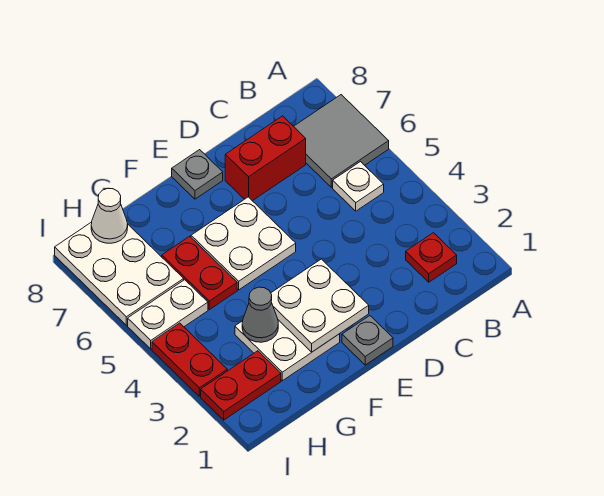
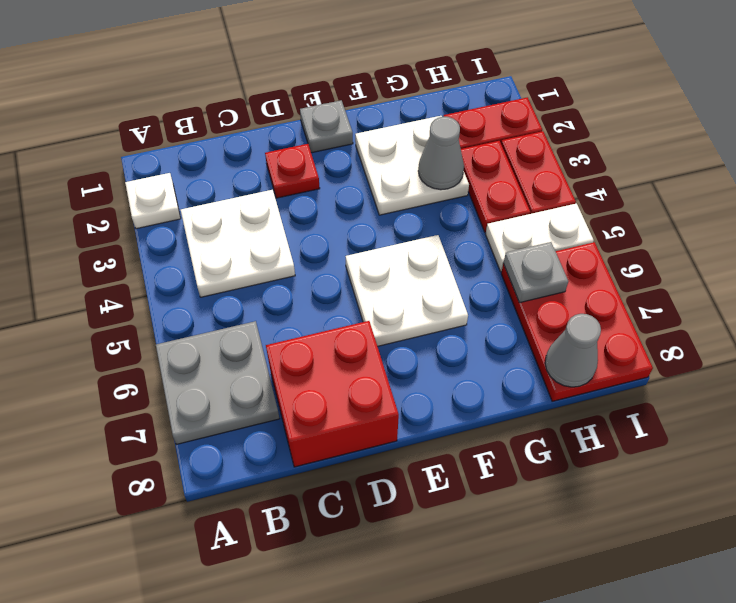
grey tile A6:B7 level 1 -> grey plate A6:B7 level 1
red plate B2 level 1 -> red plate D2 level 1
white plate B5 level 1 -> white plate A2 level 1
red brick C7:D7 level 1 -> red brick C7:D8 level 1
white plate E2:F3 level 2 -> white plate B3:C4 level 1
grey plate E8 level 1 -> grey plate H6 level 2
red plate G5:G6 level 1 -> red plate H3:H4 level 1
white plate H6:I8 level 1 -> red plate H6:I8 level 1
white cone H8 level 2 -> grey cone H8 level 2

